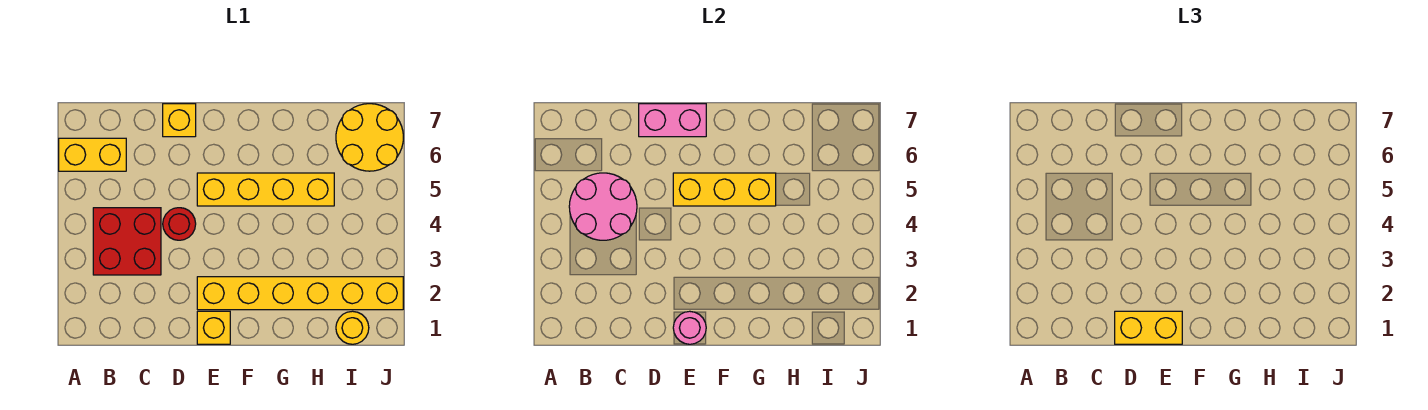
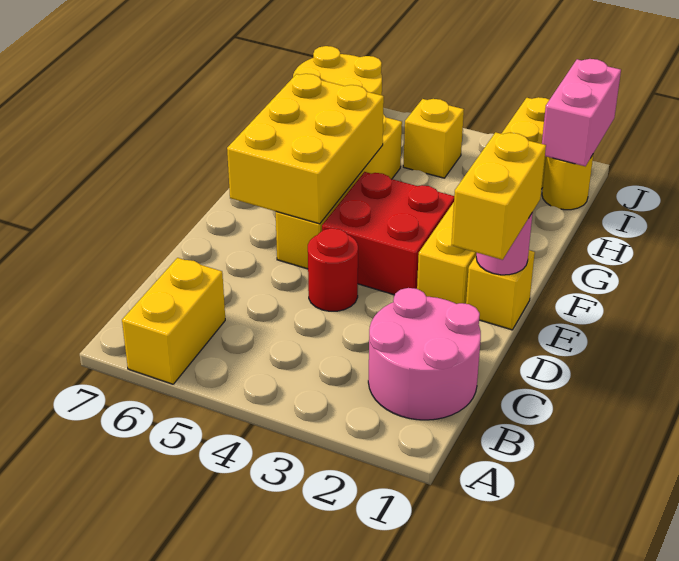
red brick B3:C4 level 1 -> red brick E3:F4 level 1
pink round brick B4:C5 level 2 -> pink round brick B1:C2 level 1
yellow brick D7 level 1 -> yellow brick I4 level 1
pink brick D7:E7 level 2 -> pink brick I1:J1 level 2
yellow brick E5:G5 level 2 -> yellow brick E5:G6 level 2

